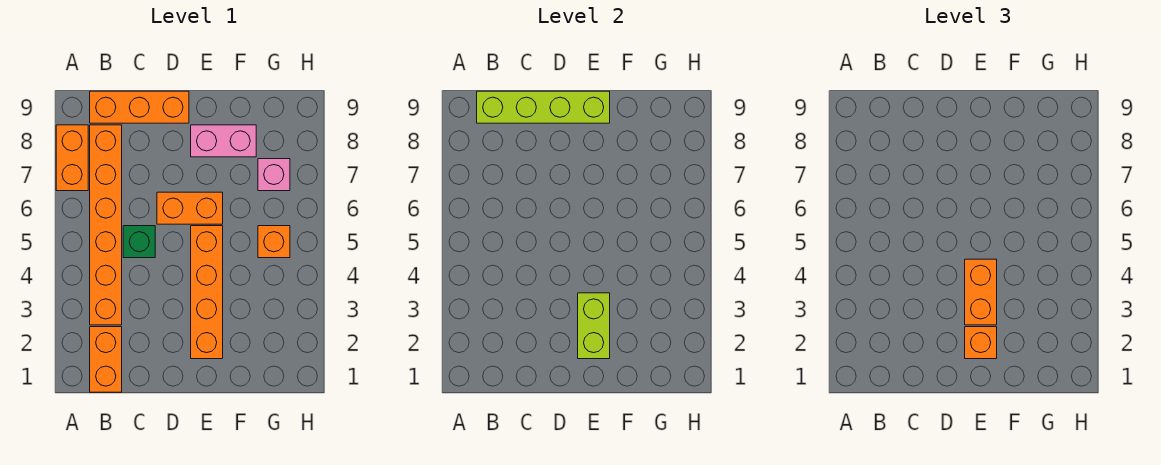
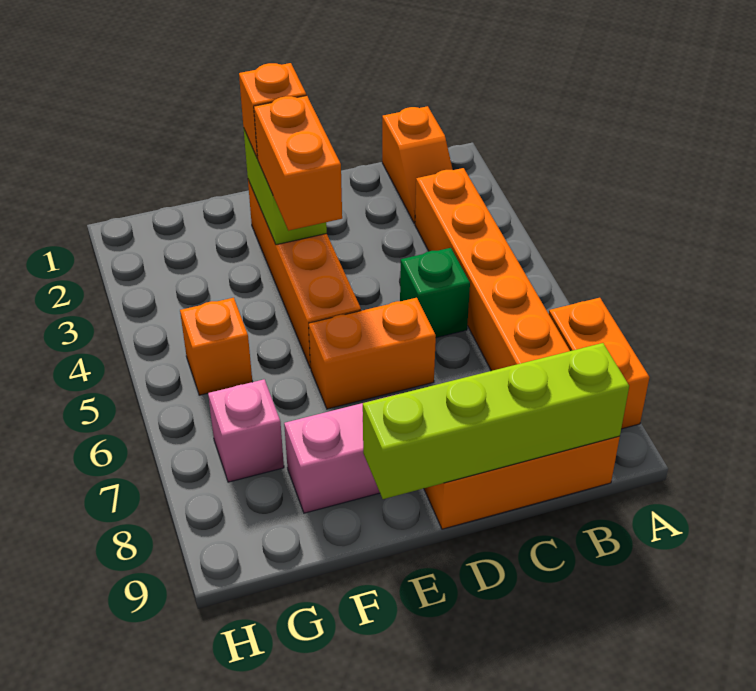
orange brick B1:B2 level 1 -> orange slope B1:B2 level 1 top 1

